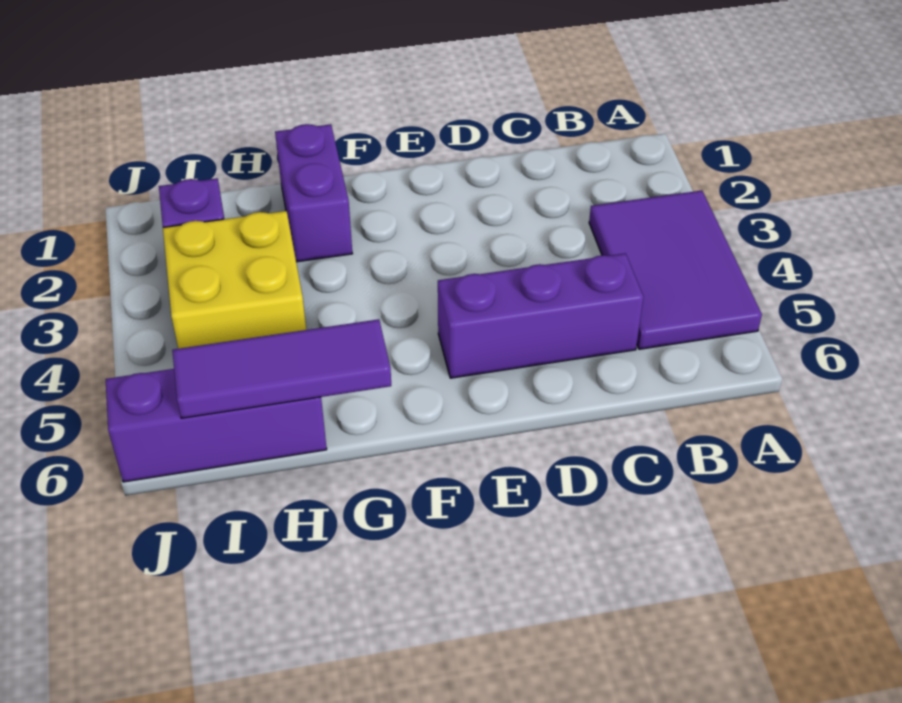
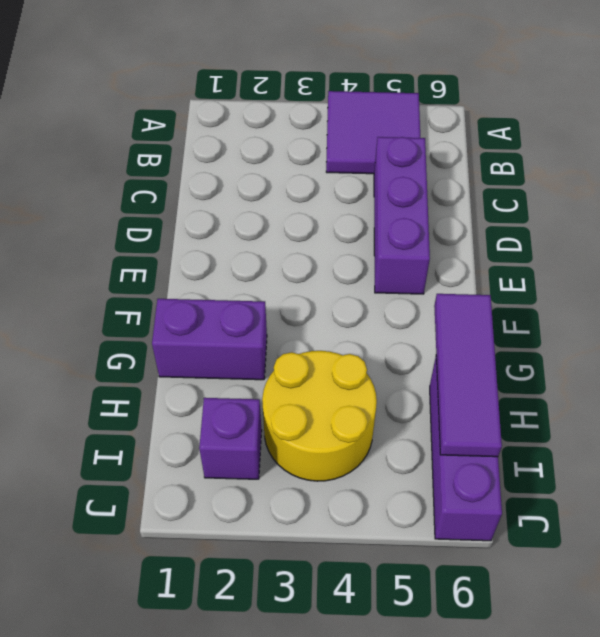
purple tile A3:B5 level 1 -> purple tile A4:B5 level 1
yellow brick H3:I4 level 1 -> yellow round brick H3:I4 level 1

